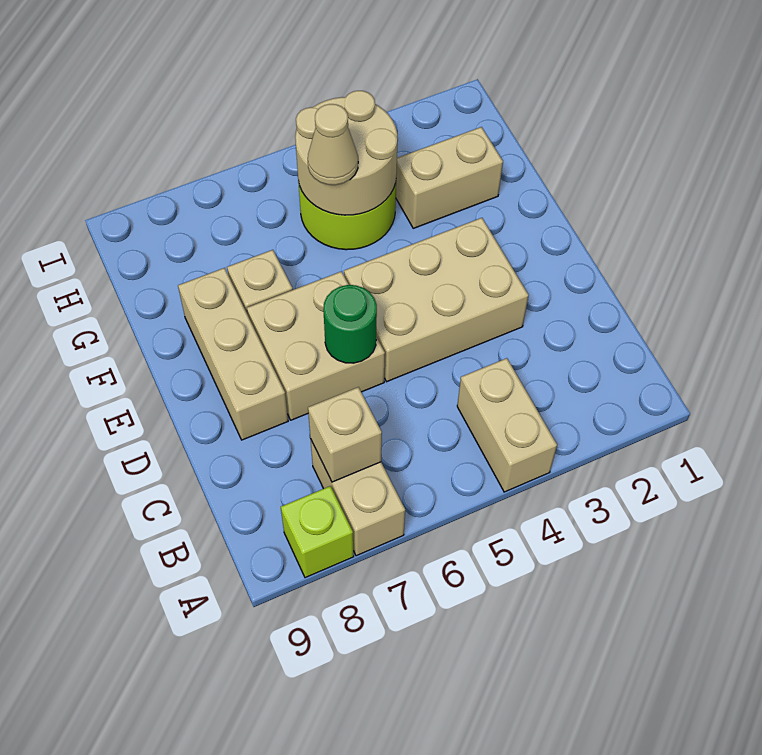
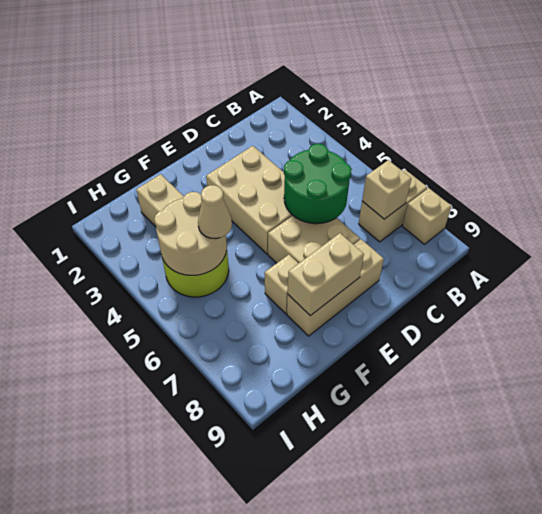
tan brick A4:B4 level 1 -> tan brick E8:F8 level 2
lime brick A8 level 1 -> tan brick A8 level 1
green round brick D6 level 2 -> green round brick C5:D6 level 2

